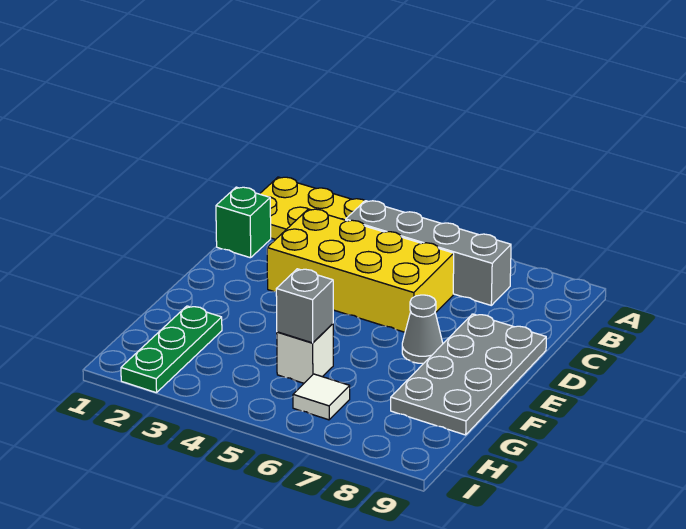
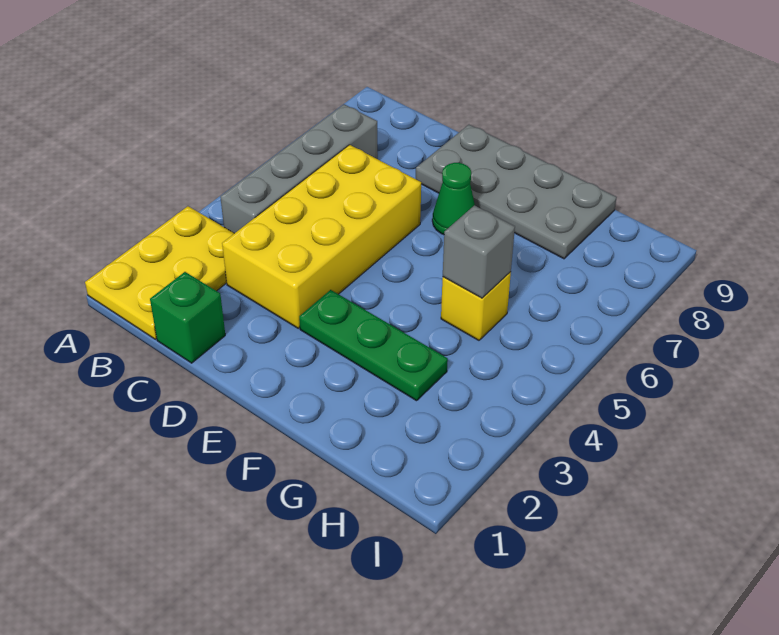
grey cone E7 level 1 -> green cone E7 level 1
green plate G2:I2 level 1 -> green plate E3:G3 level 1
white brick G5 level 1 -> yellow brick G5 level 1
white tile H6 level 1 -> none

